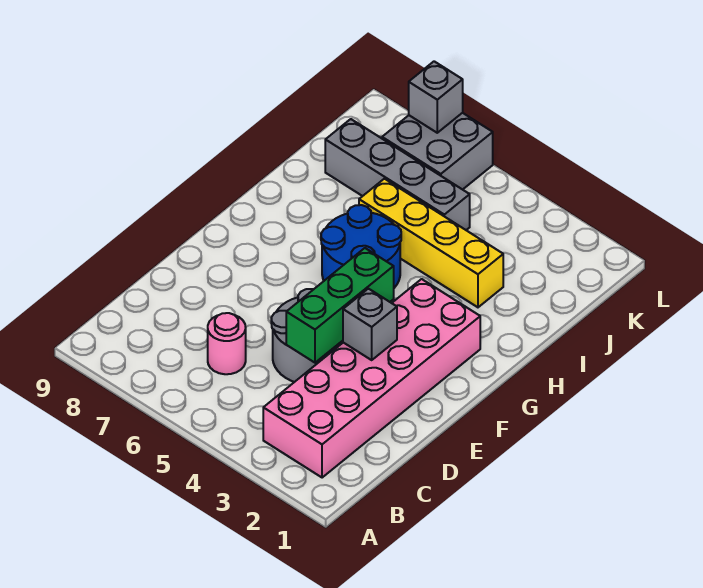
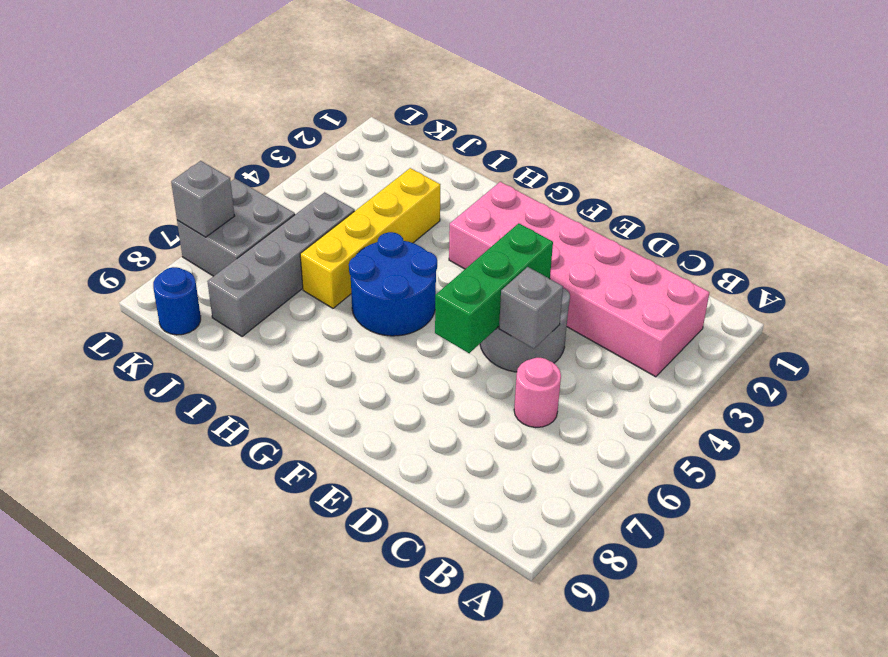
green brick D4:F4 level 2 -> green brick E4:E6 level 2
grey brick E3 level 2 -> grey brick D5 level 2
none -> blue round brick K9 level 1

